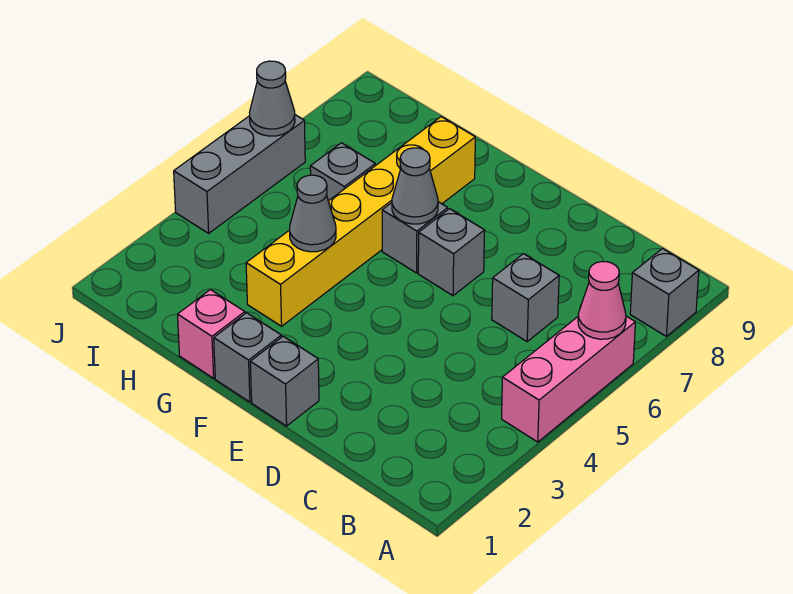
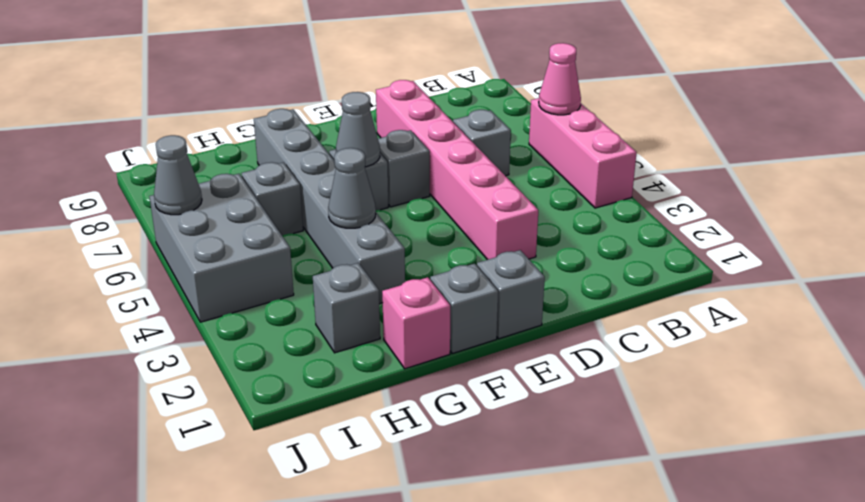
grey brick A8 level 1 -> grey brick H2 level 1
none -> pink brick D3:D8 level 1
yellow brick G3:G8 level 1 -> grey brick G3:G8 level 1
grey brick J4:J6 level 1 -> grey brick I4:J6 level 1

